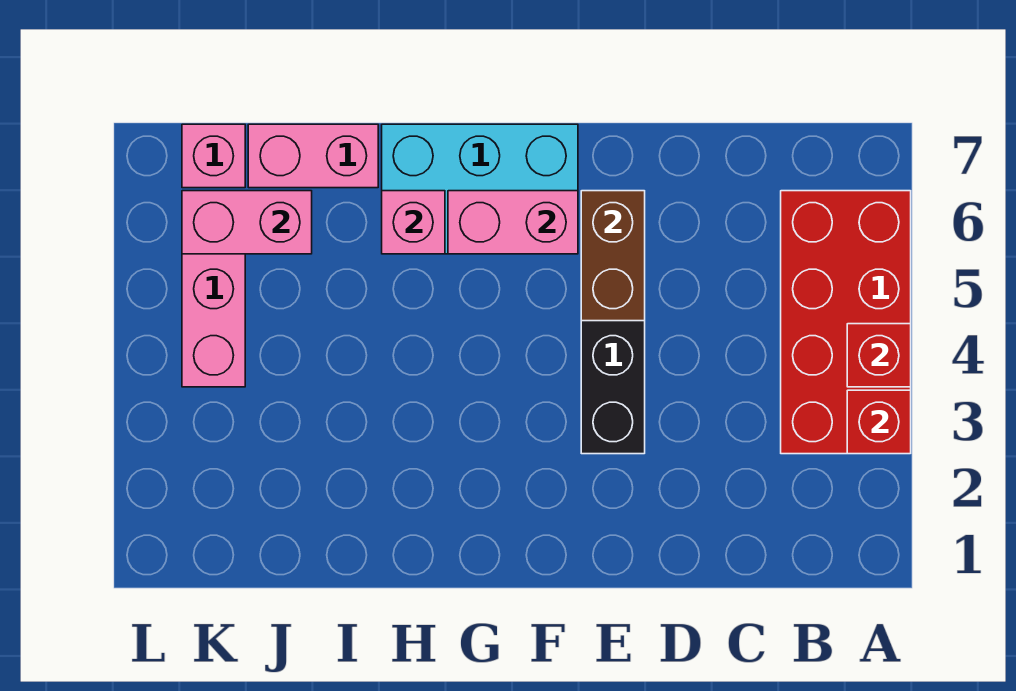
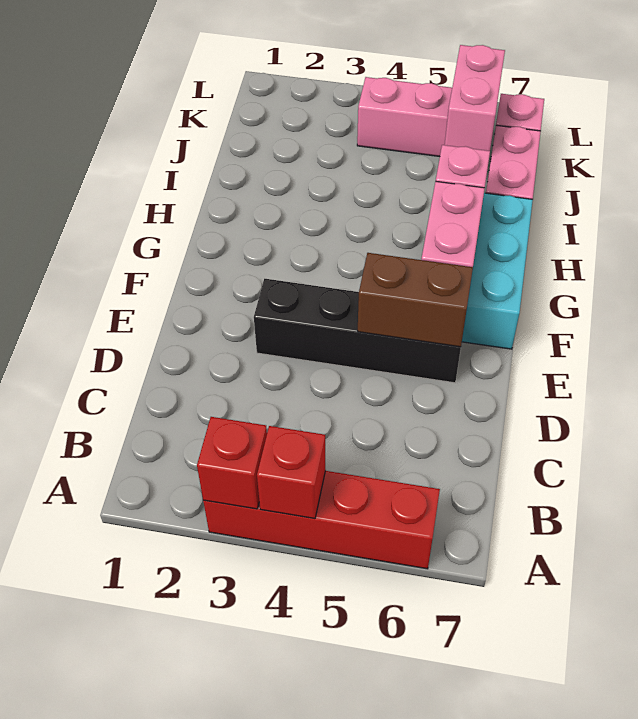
red brick A3:B6 level 1 -> red brick A3:A6 level 1

